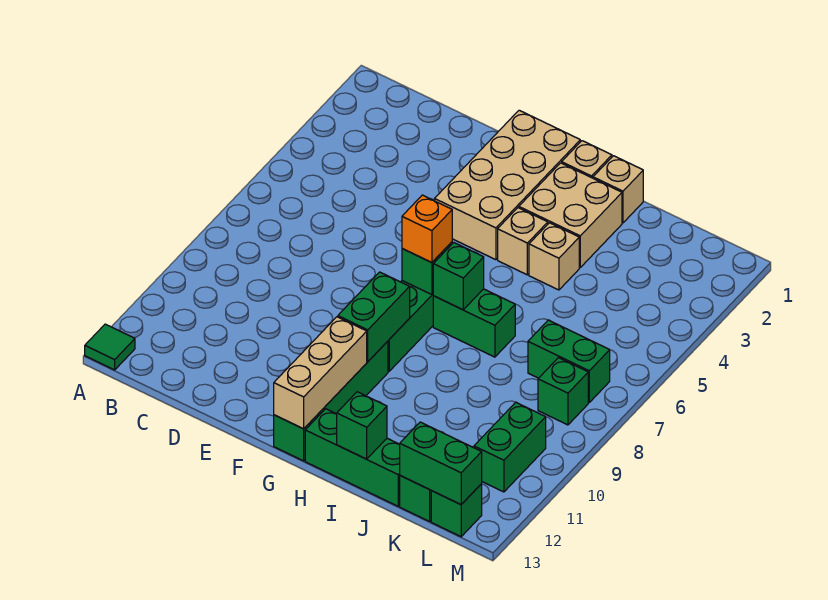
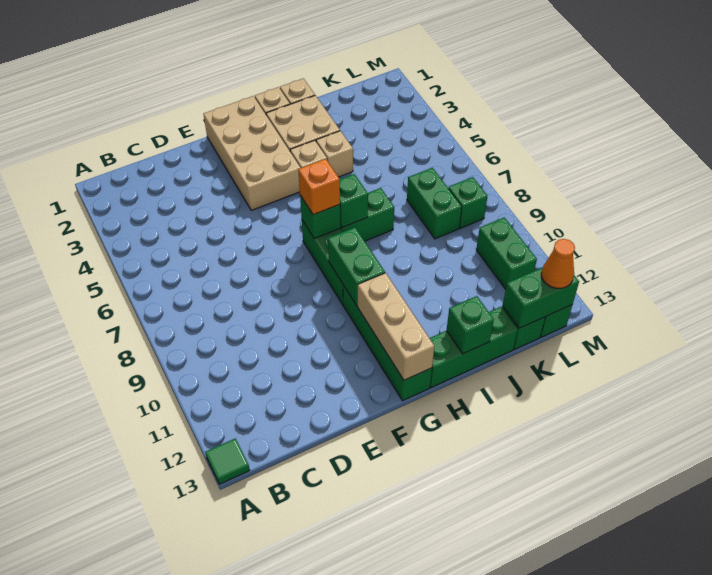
green brick K7:L7 level 1 -> green brick K7:K8 level 1
none -> orange cone L13 level 3

